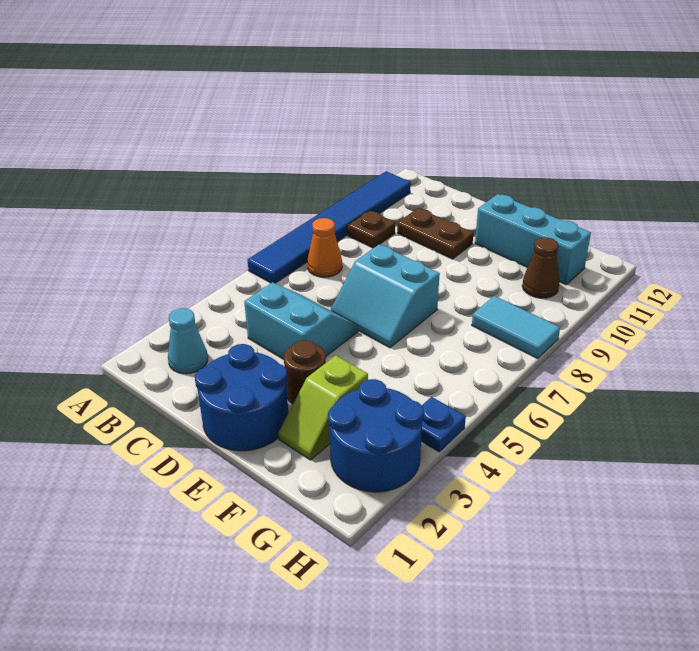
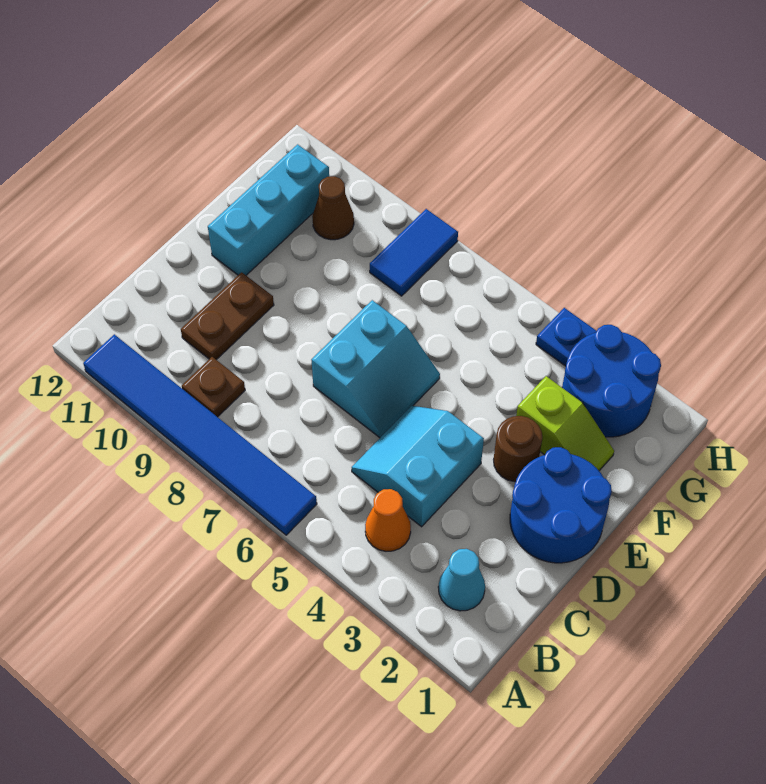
orange cone B7 level 1 -> orange cone B4 level 1
cyan tile G8:H8 level 1 -> blue tile G8:H8 level 1

